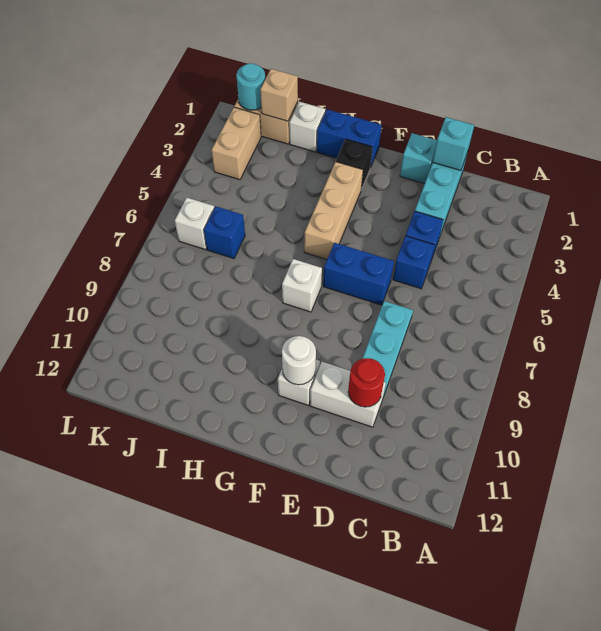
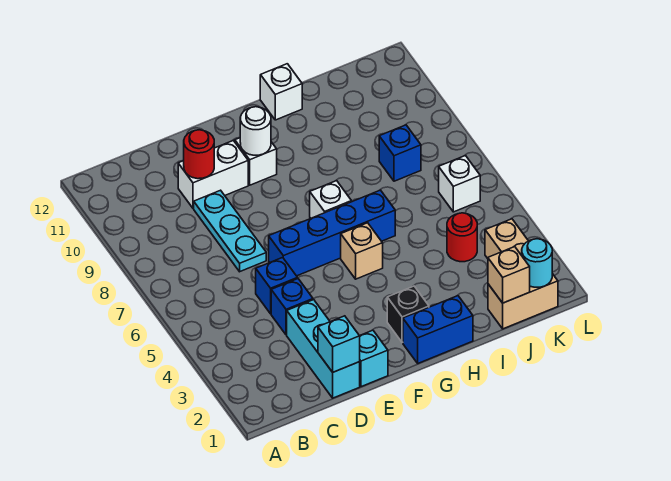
blue brick E6:F6 level 1 -> blue brick E6:H6 level 1
tan brick G3:G5 level 1 -> tan brick G5 level 1
white brick I1 level 1 -> white brick H12 level 1
none -> red round brick J4 level 1
blue brick J6 level 1 -> blue brick J8 level 1

